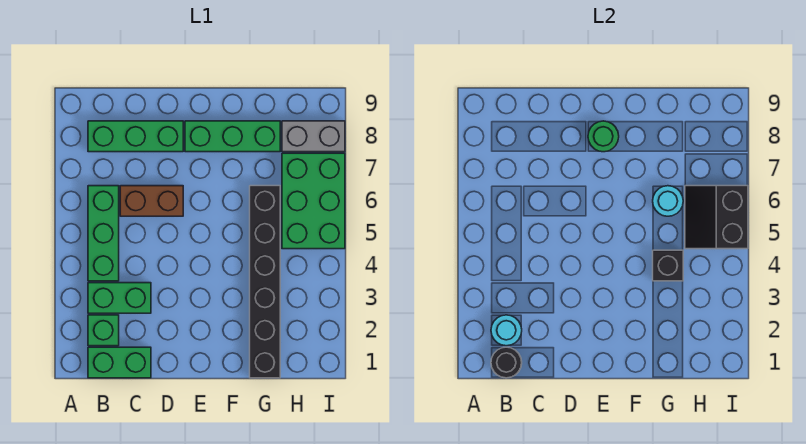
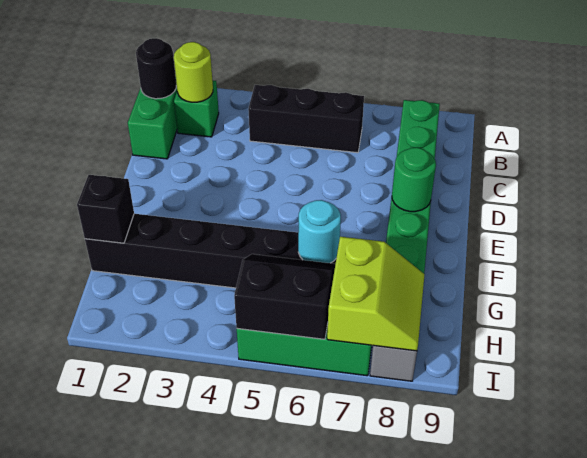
cyan round brick B2 level 2 -> lime round brick B2 level 2
green brick B3:C3 level 1 -> none
green brick B4:B6 level 1 -> black brick B4:B6 level 1
brown brick C6:D6 level 1 -> none
black brick G4 level 2 -> black brick G1 level 2
none -> lime slope H7:I8 level 2 top 7

